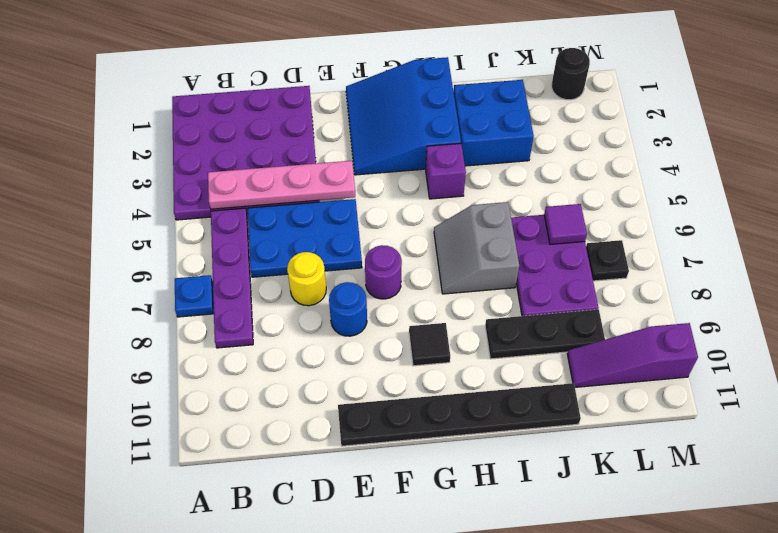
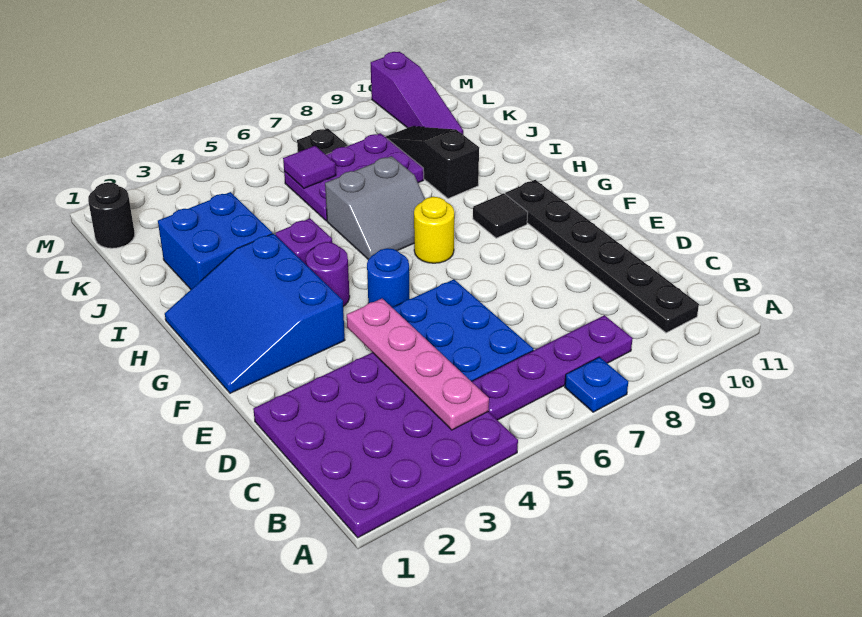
yellow round brick D7 level 1 -> yellow round brick G7 level 1
blue round brick E8 level 1 -> blue round brick F5 level 1
black plate E11:J11 level 1 -> black plate B10:G10 level 1
blue slope F1:H3 level 1 top H -> blue slope F1:H3 level 1 top 3
purple round brick F7 level 1 -> purple round brick G4 level 1
black plate I9:K9 level 1 -> black slope I9:K9 level 1 top I

